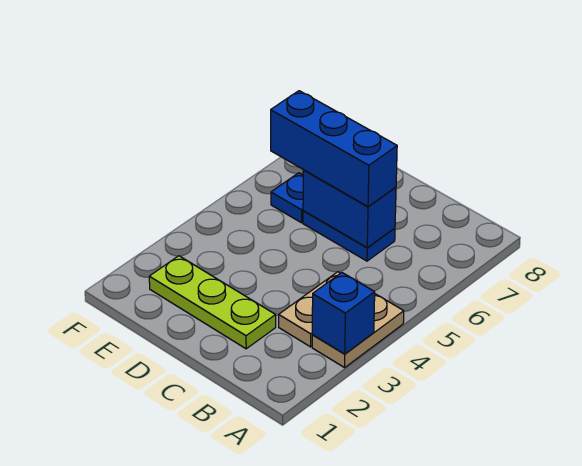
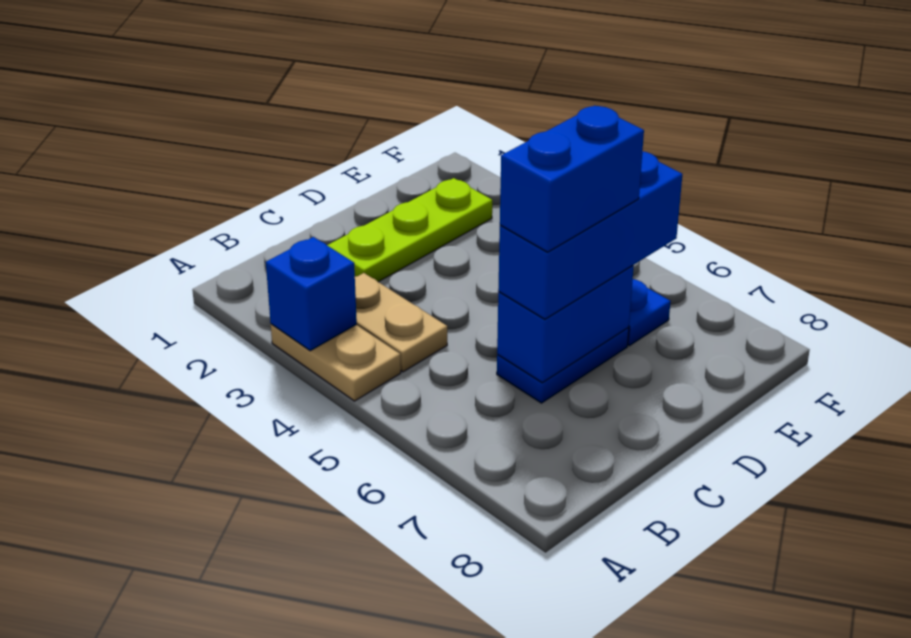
none -> blue brick C6:D6 level 4

